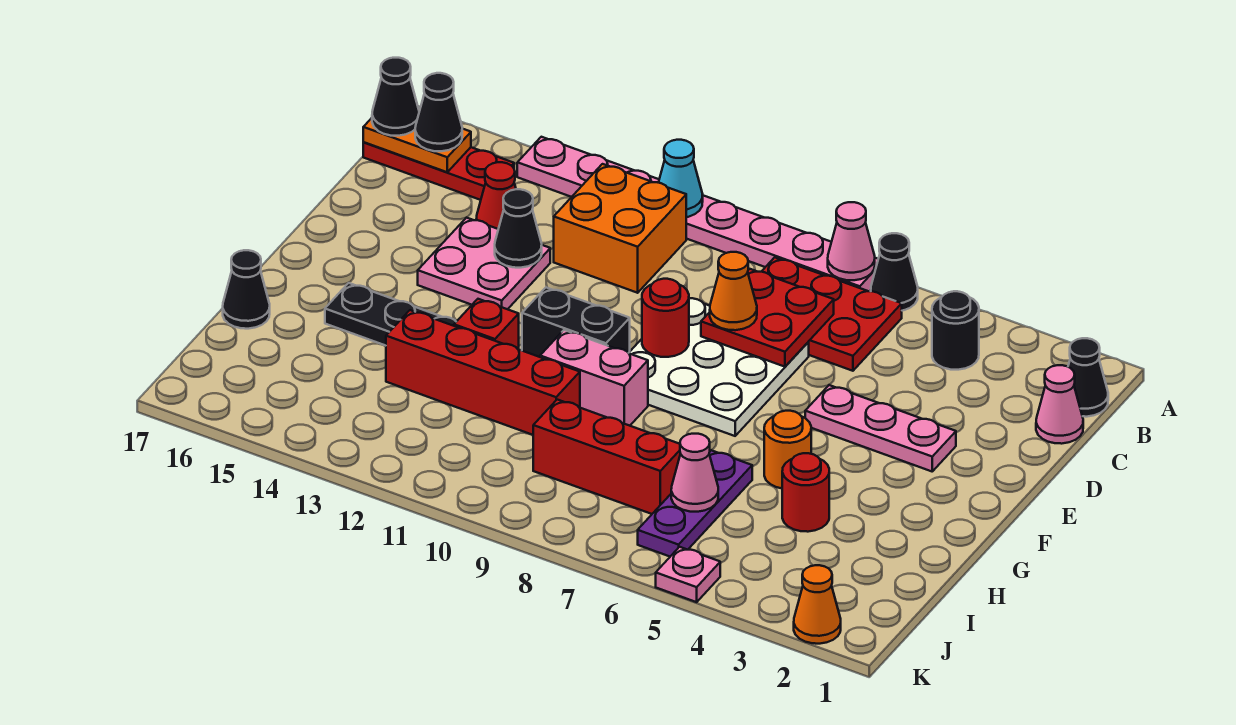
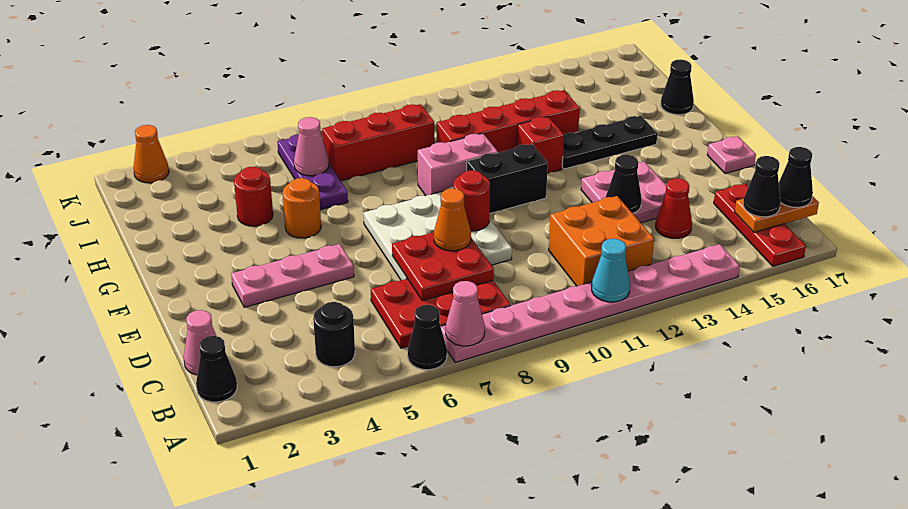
red plate B15:B17 level 1 -> red plate A16:C16 level 1
pink plate K5 level 1 -> pink plate E17 level 1

